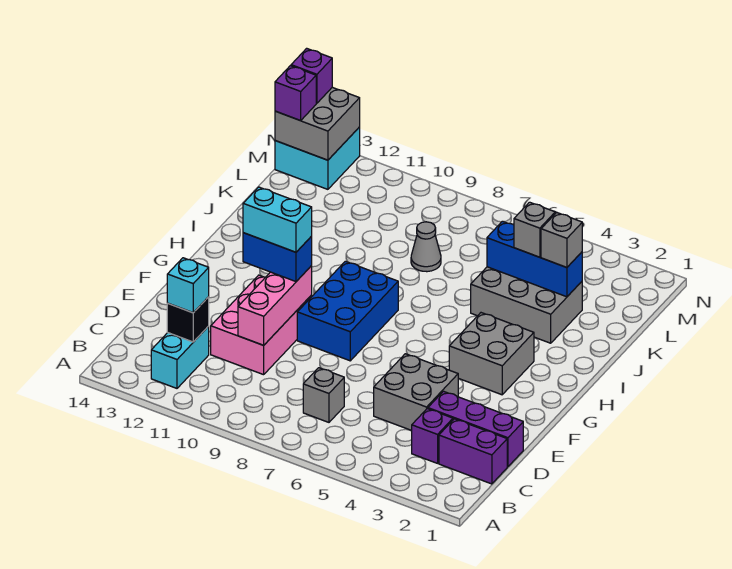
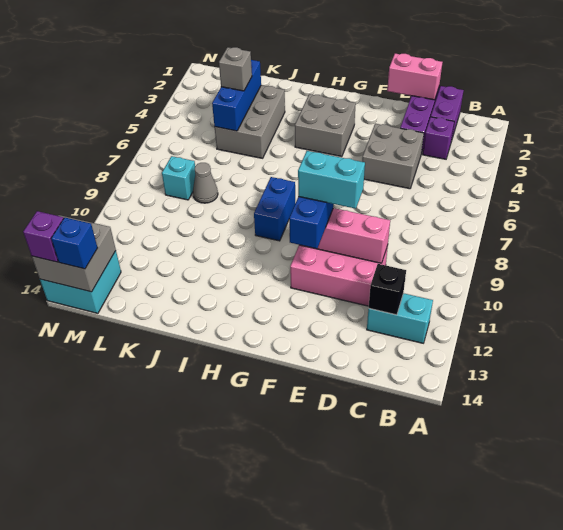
grey brick C7 level 1 -> none
cyan brick C12 level 3 -> cyan brick L8 level 1
none -> pink brick D1:E1 level 2
blue brick F8:H9 level 1 -> blue brick H8:H9 level 1
cyan brick F10:F11 level 4 -> cyan brick E10:F10 level 4
grey brick K3 level 3 -> none
purple brick M14 level 3 -> blue brick M14 level 3

